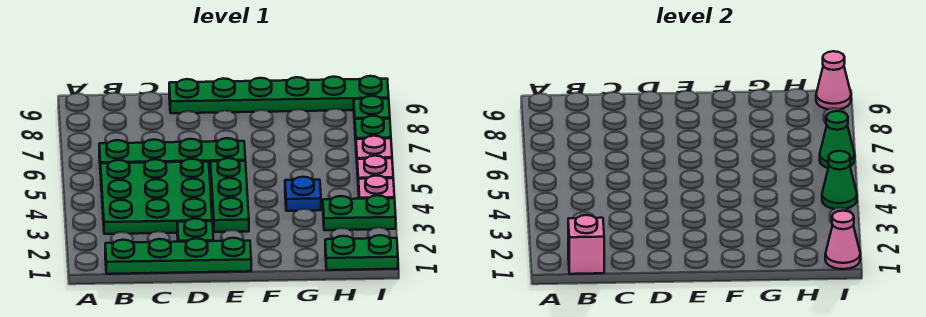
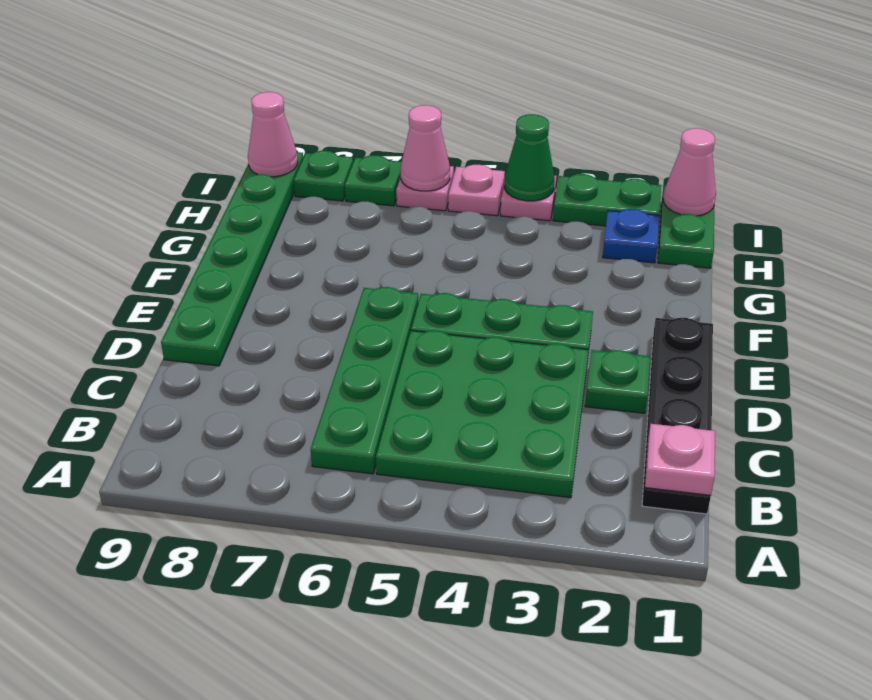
green plate B1:E1 level 1 -> black plate B1:E1 level 1
pink brick B1 level 2 -> pink plate B1 level 2
blue plate G4 level 1 -> blue plate H2 level 1
green plate H3:I3 level 1 -> green plate I2:I3 level 1
green cone I6 level 2 -> pink cone I6 level 2

